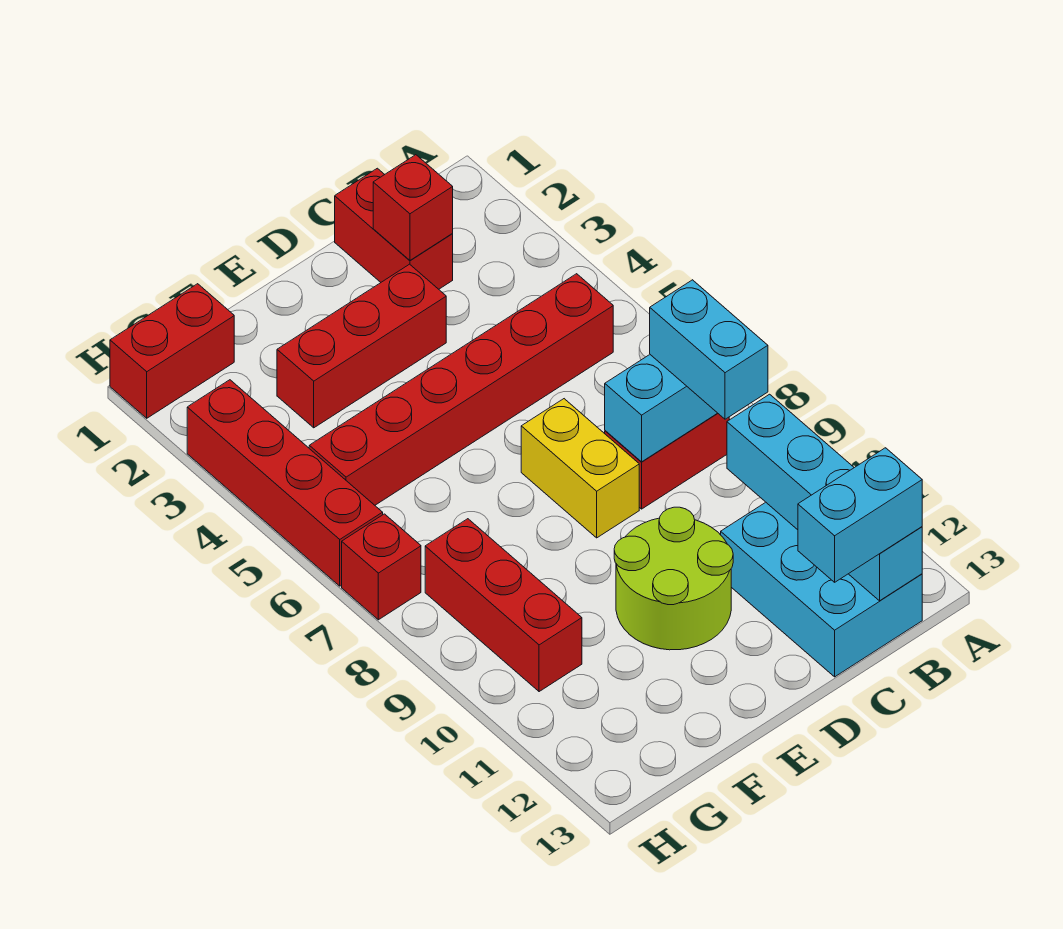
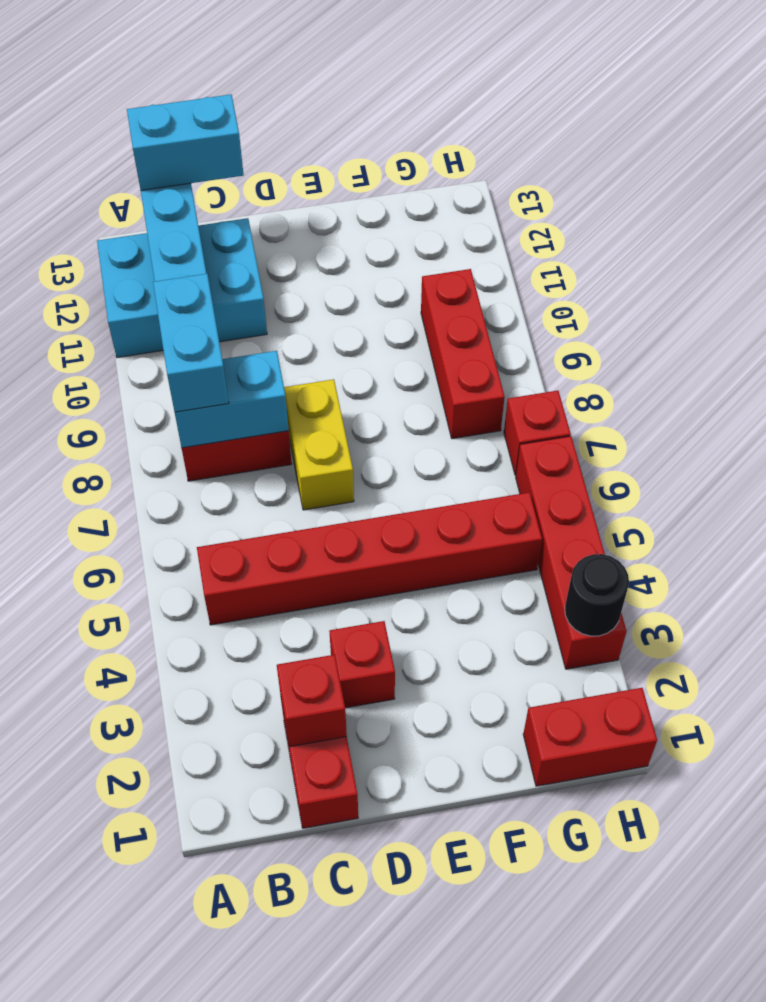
cyan brick B11:C13 level 1 -> cyan brick A11:C12 level 1
red brick D3:F3 level 1 -> red brick D3 level 1
lime round brick D10:E11 level 1 -> none
none -> black round brick H3 level 2

